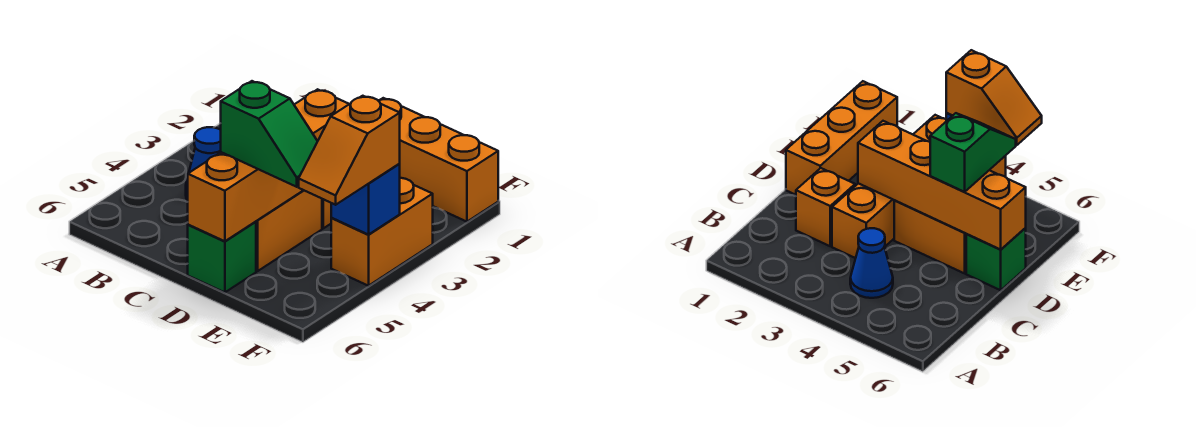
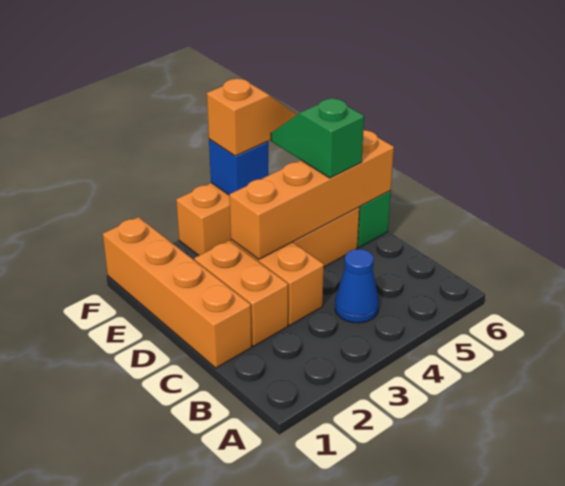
orange brick C2 level 1 -> orange brick C2:D2 level 1
orange brick D1:F1 level 1 -> orange brick C1:F1 level 1

